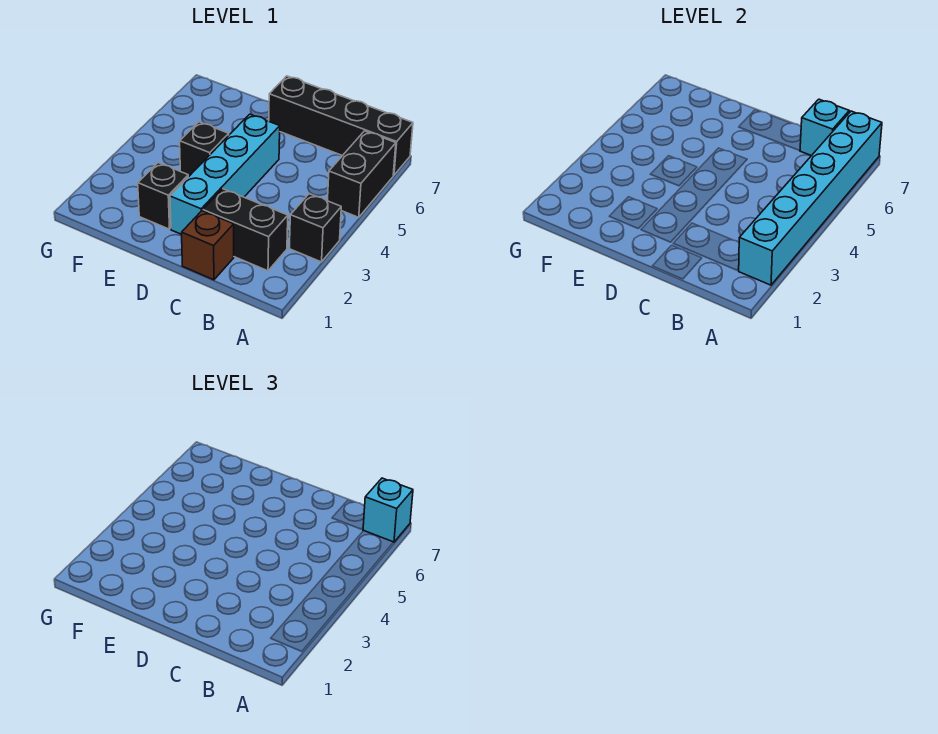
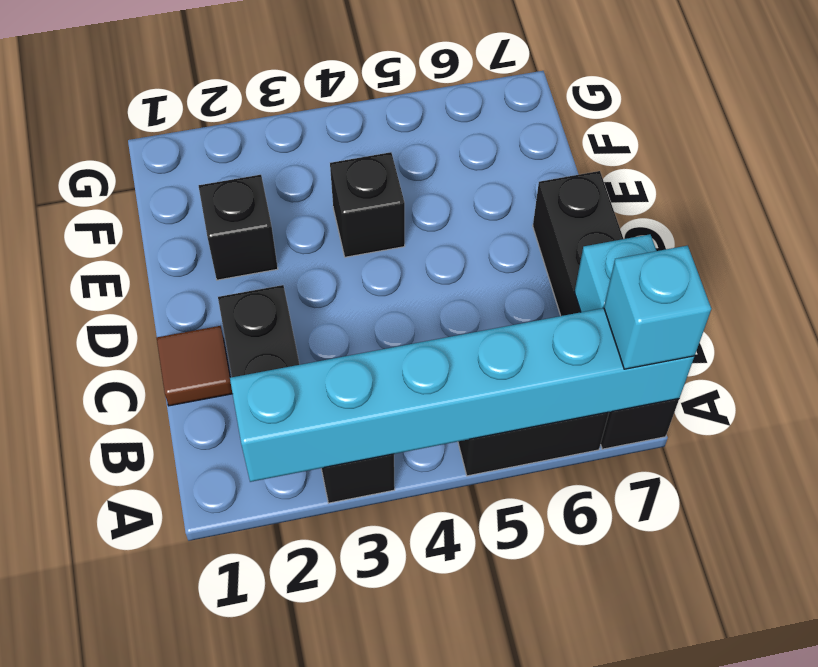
brown brick C1 level 1 -> brown tile C1 level 1
cyan brick D2:D5 level 1 -> none

